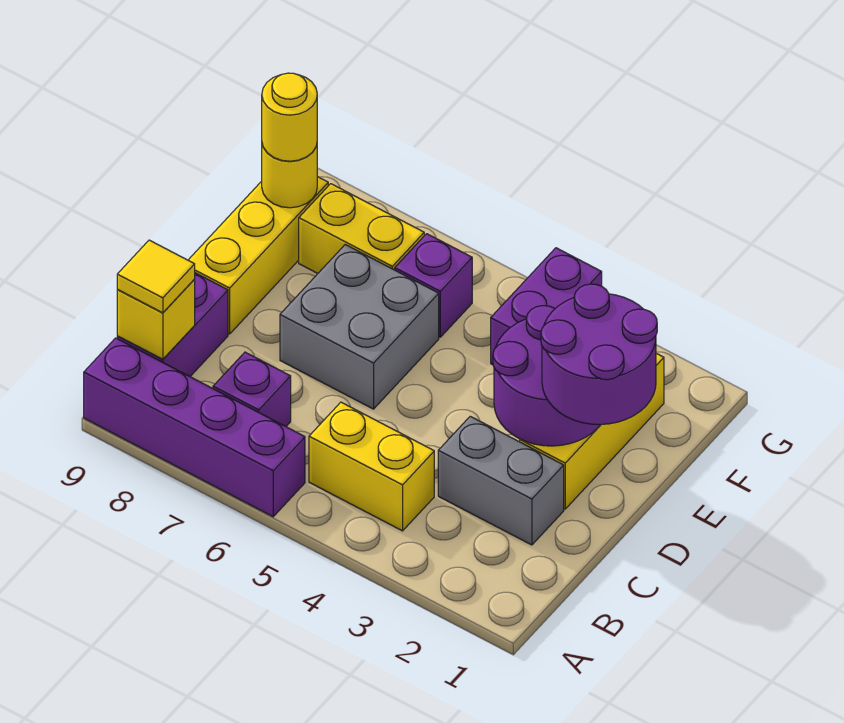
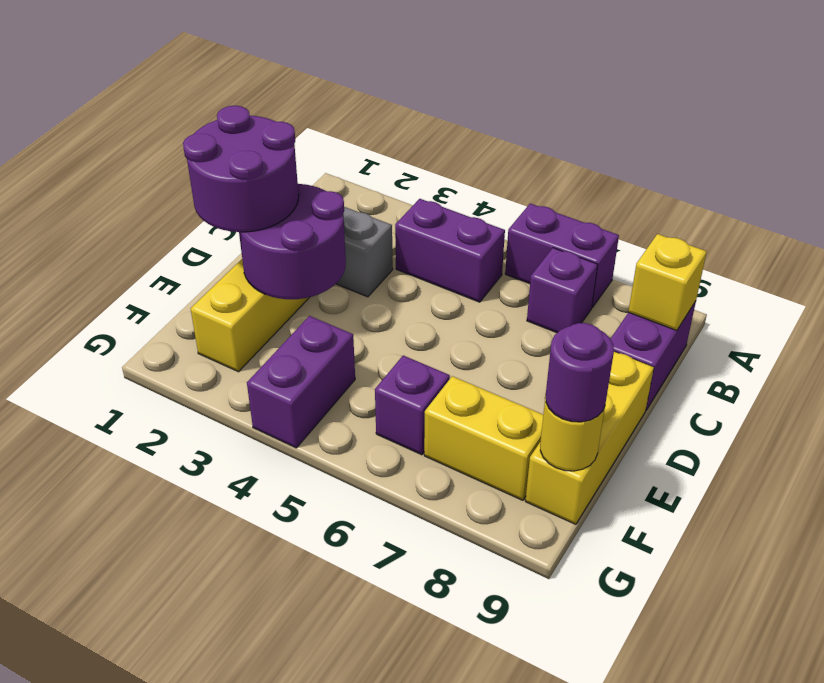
purple brick A6:A9 level 1 -> purple brick A6:A7 level 1
yellow brick B4:B5 level 1 -> purple brick B4:B5 level 1
yellow tile B9 level 3 -> none
grey brick D6:E7 level 1 -> none
yellow round brick F9 level 3 -> purple round brick F9 level 3

